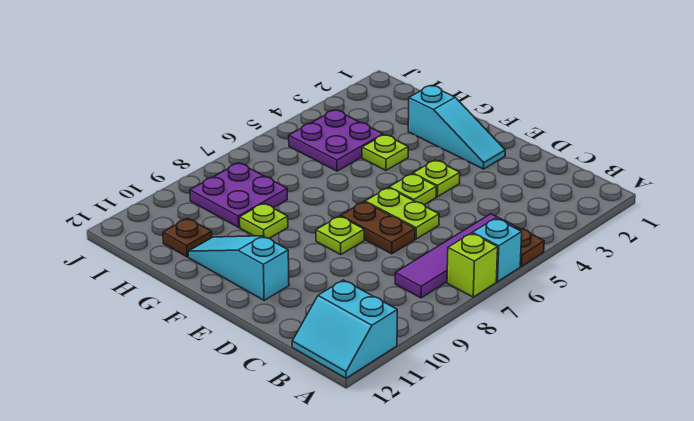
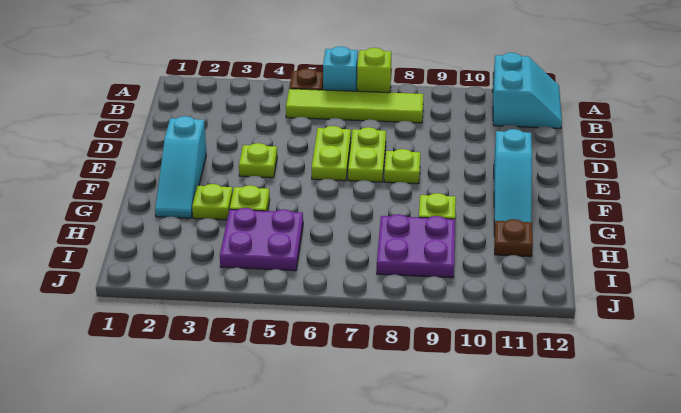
purple tile B5:B8 level 1 -> lime tile B5:B8 level 1
brown plate D7:E7 level 1 -> lime plate D7:E7 level 1
cyan slope E2:G2 level 1 top G -> cyan slope E2:G2 level 1 top E
lime plate E5 level 1 -> lime plate G3 level 1

